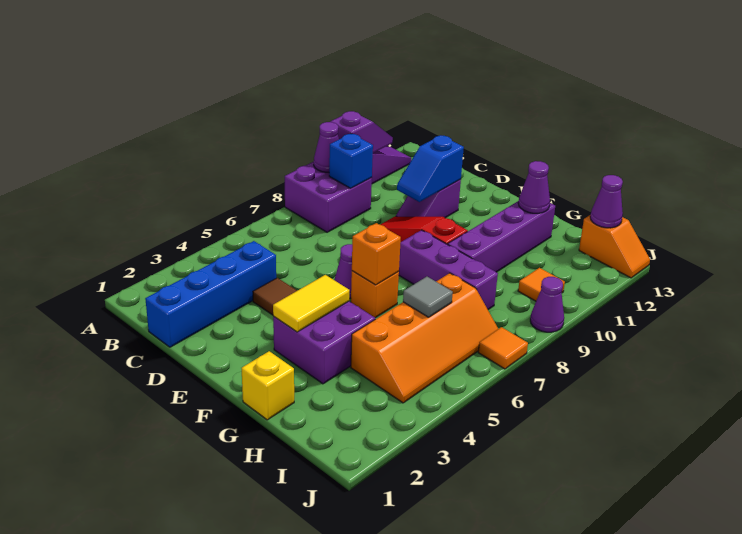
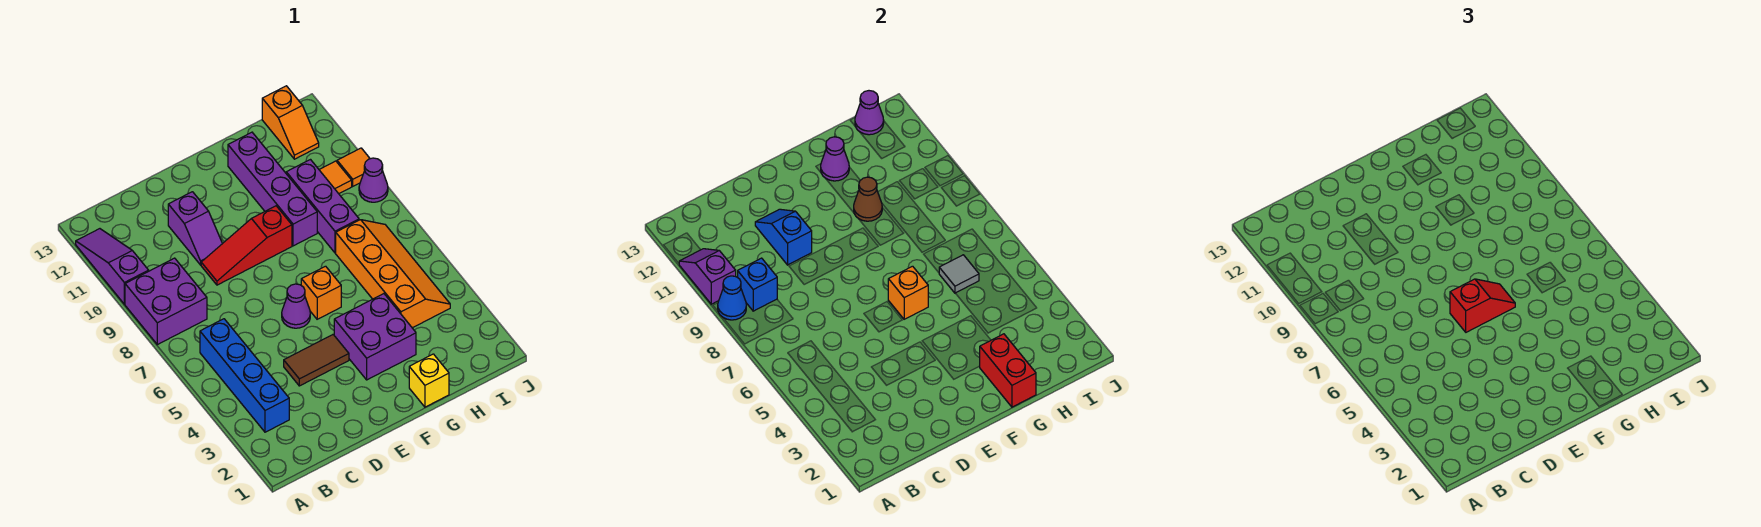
purple cone A9 level 2 -> blue cone A9 level 2
blue brick C1:C4 level 1 -> blue brick B3:B6 level 1
blue slope D10:D11 level 2 top 11 -> blue slope D10:D11 level 2 top 10
none -> red slope E6:F6 level 3 top E
yellow tile F3:F4 level 2 -> none
purple brick F8:H8 level 1 -> purple brick H8:H10 level 1
none -> red brick G1:G2 level 2
none -> brown cone G10 level 2
orange slope I13:J13 level 1 top I -> orange slope I12:I13 level 1 top 13
orange tile J7 level 1 -> orange tile J10 level 1

